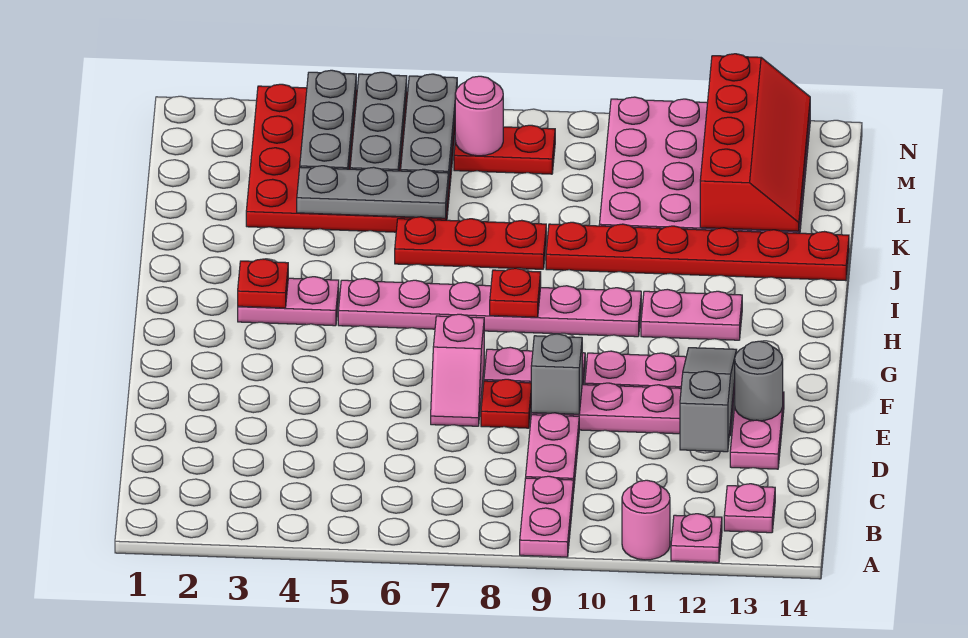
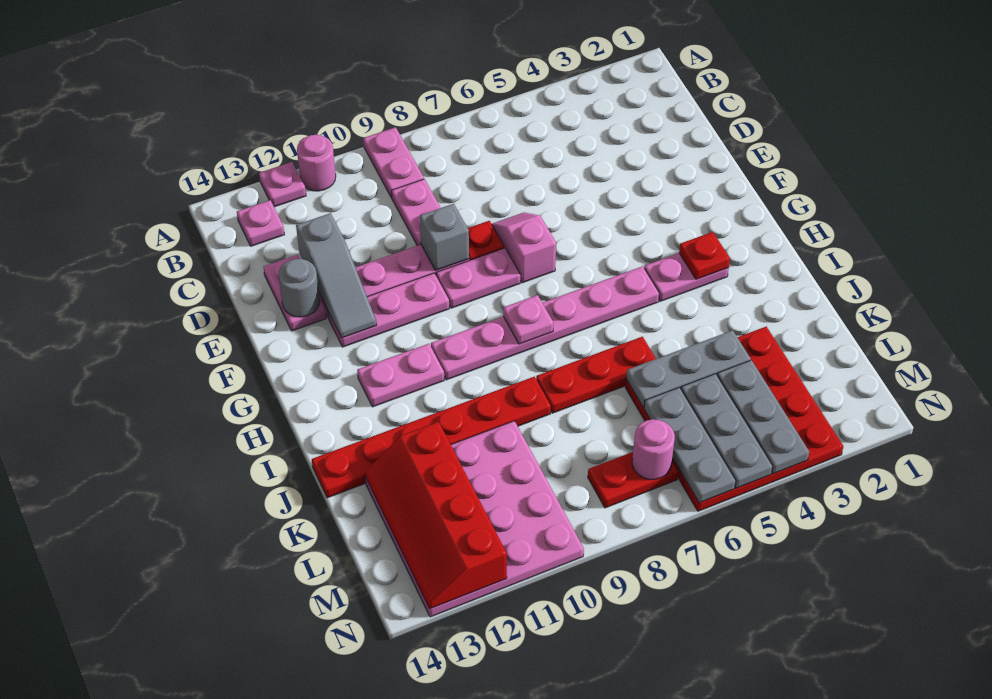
red plate H8 level 2 -> pink plate H8 level 2

